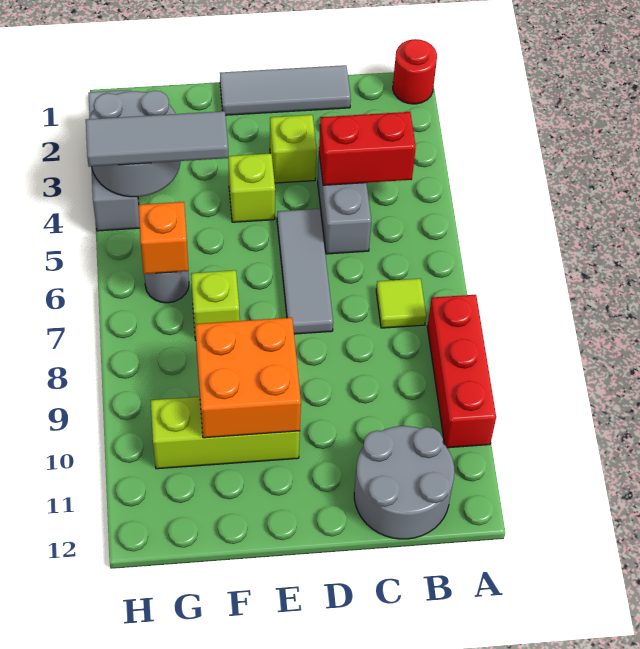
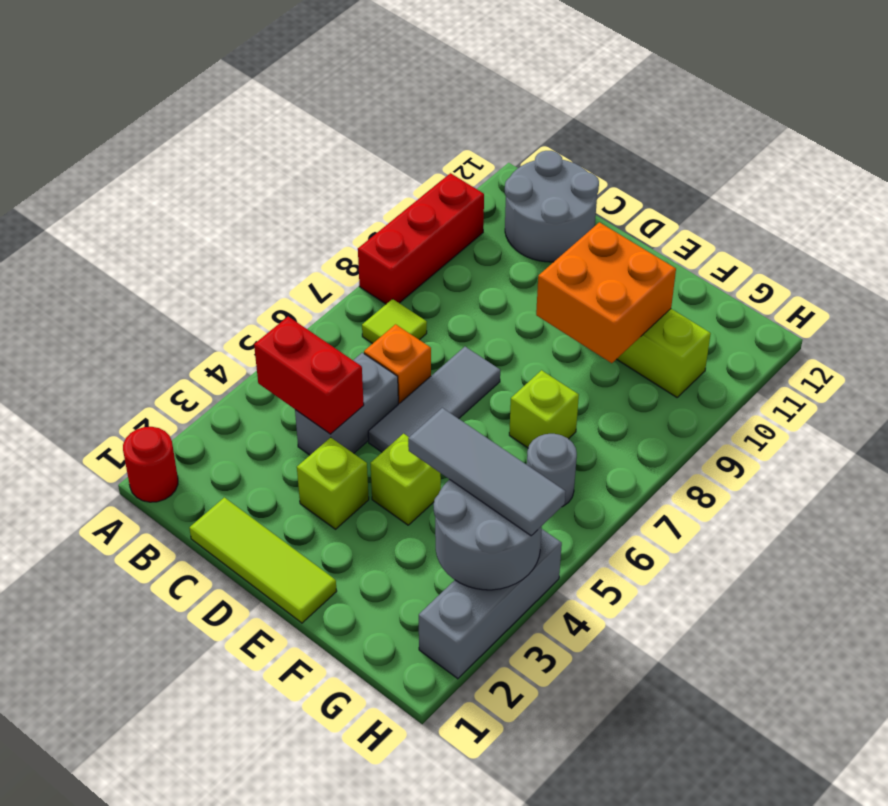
grey tile C1:E1 level 1 -> lime tile C1:E1 level 1
orange brick G6 level 2 -> orange brick C6 level 1

